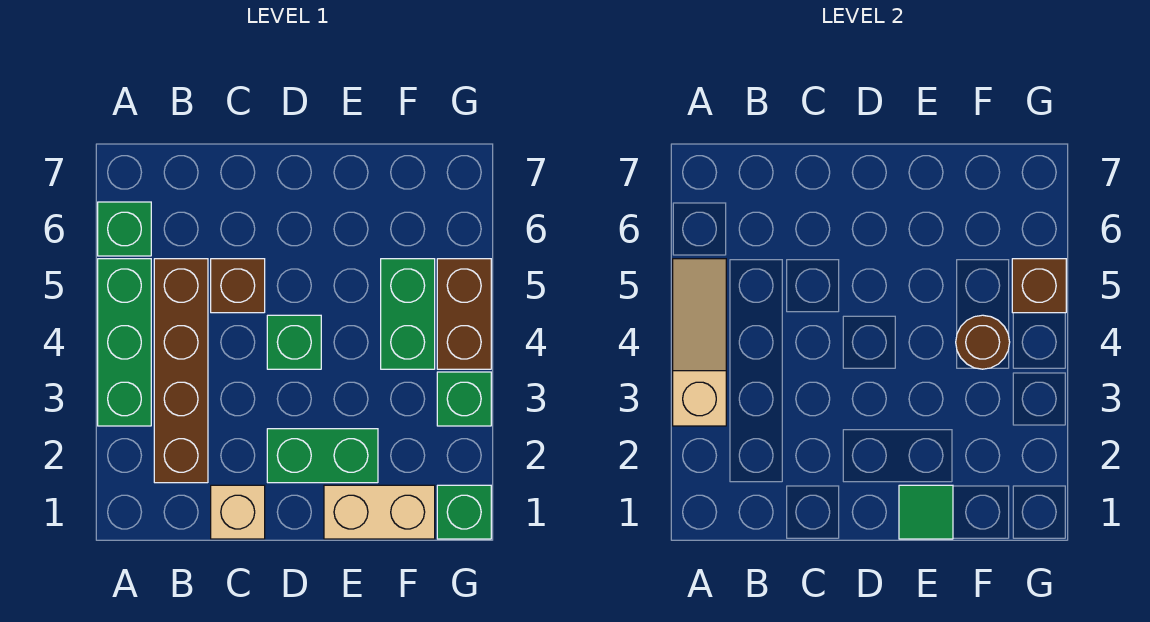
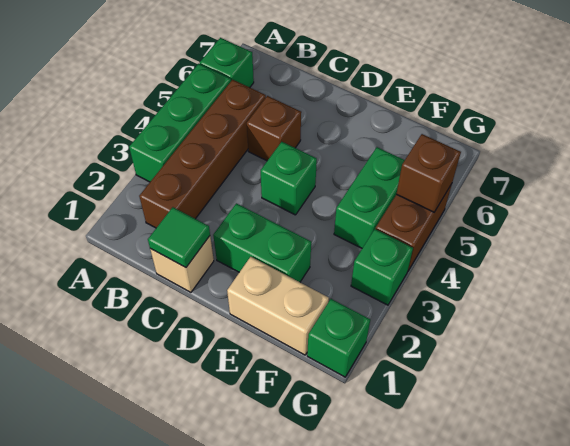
tan slope A3:A5 level 2 top 3 -> none
green tile E1 level 2 -> green tile C1 level 2
brown round brick F4 level 2 -> none

